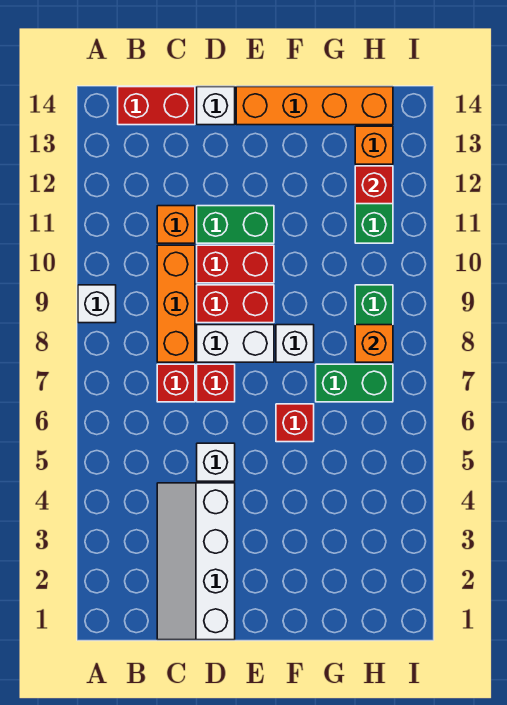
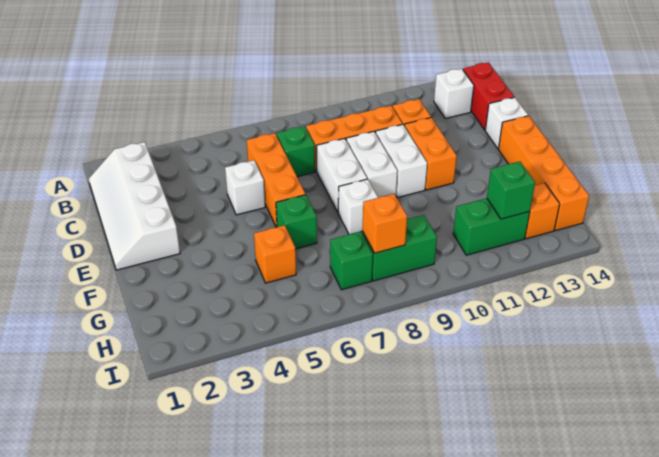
white brick A9 level 1 -> white brick B13 level 1
white slope C1:D4 level 1 top D -> white slope B1:E2 level 1 top 2
none -> orange brick C6:E6 level 1
red brick C7 level 1 -> green brick C7 level 1
red brick D7 level 1 -> none
red brick D9:E9 level 1 -> white brick D9:E9 level 1
red brick D10:E10 level 1 -> white brick D10:E10 level 1
green brick D11:E11 level 1 -> orange brick D11:E11 level 1
red brick F6 level 1 -> green brick F6 level 1
none -> orange brick G5 level 1
green brick G7:H7 level 1 -> green brick H7 level 1
red brick H12 level 2 -> green brick H12 level 2

